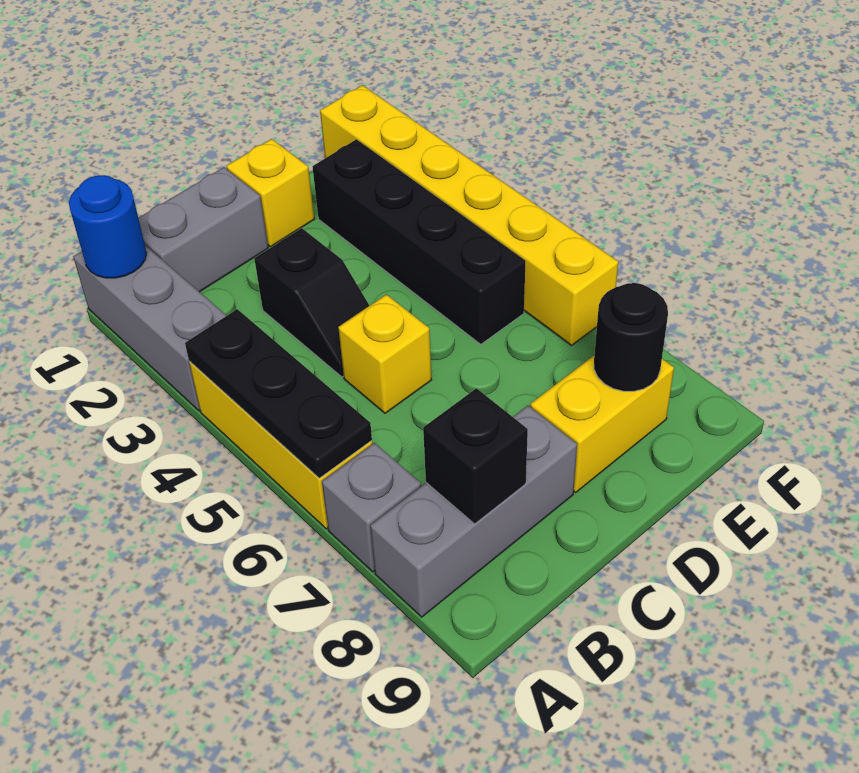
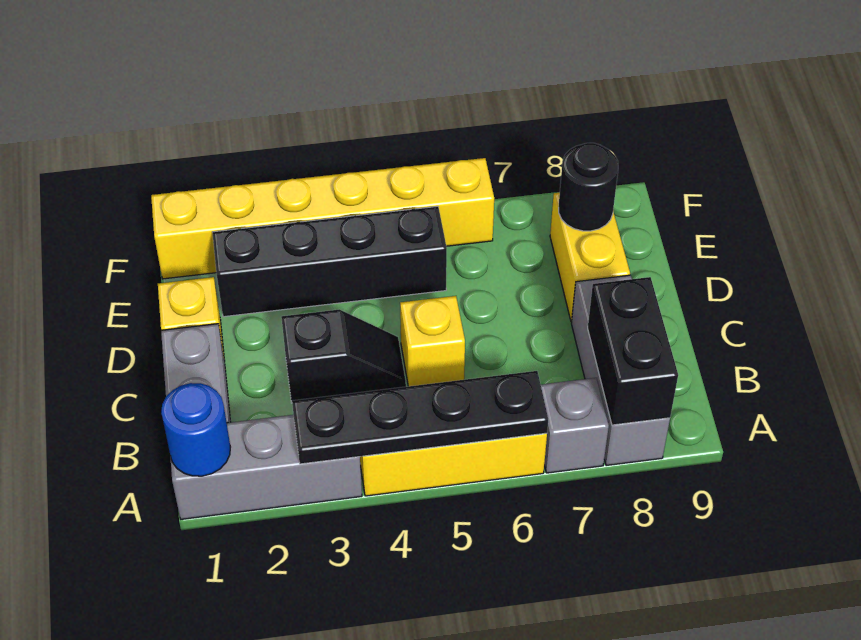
black plate A4:A6 level 2 -> black plate A3:A6 level 2
black brick B8 level 2 -> black brick A8:B8 level 2

